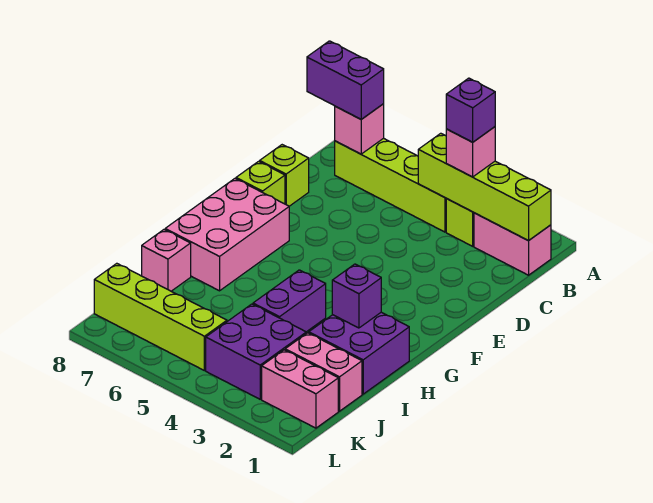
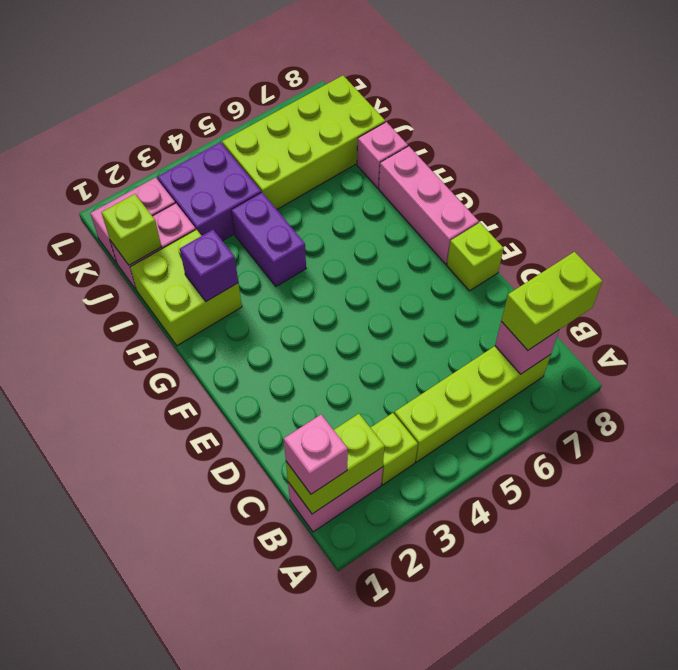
lime brick B1:B4 level 2 -> lime brick B1:B2 level 2
pink brick B3 level 3 -> pink brick B1 level 3
purple brick B3 level 4 -> none
purple brick B7:B8 level 3 -> lime brick B7:B8 level 3
lime brick D8 level 1 -> lime brick J1 level 2
pink brick F7:H8 level 1 -> pink brick F8:H8 level 1
purple brick H1:I2 level 1 -> lime brick H1:I2 level 1
lime brick K5:K8 level 1 -> lime brick J5:K8 level 1

